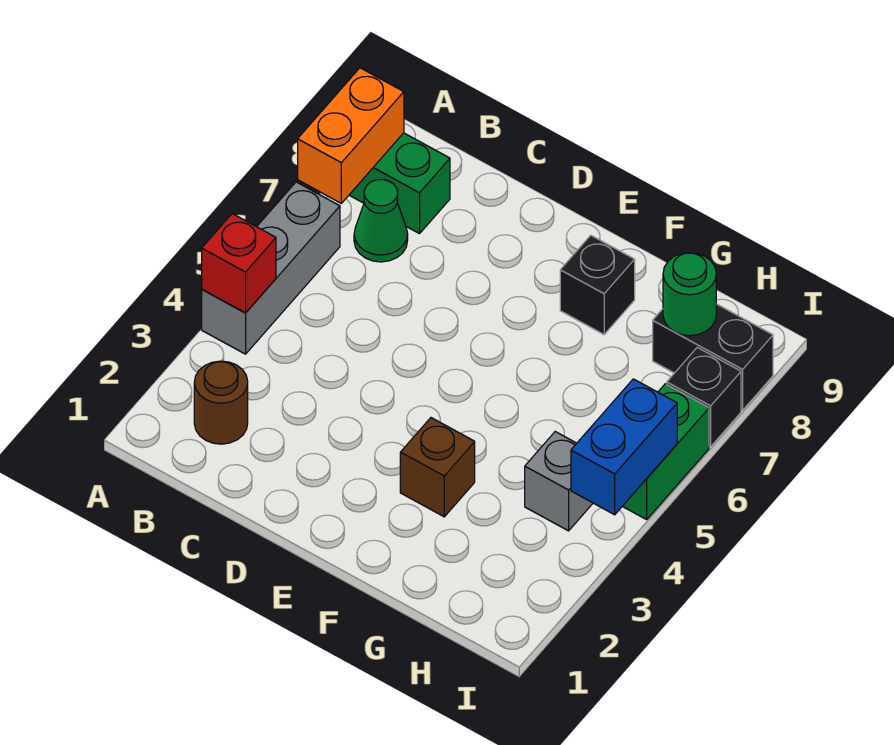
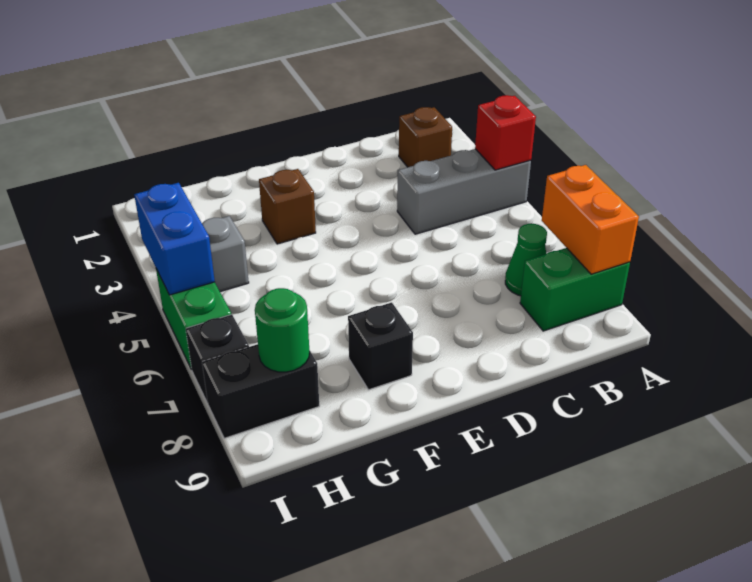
grey brick A4:A6 level 1 -> grey brick A4:C4 level 1
brown round brick B2 level 1 -> brown brick B2 level 1

